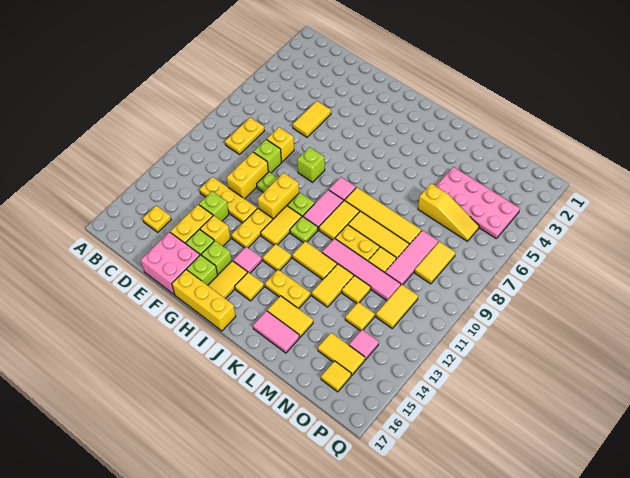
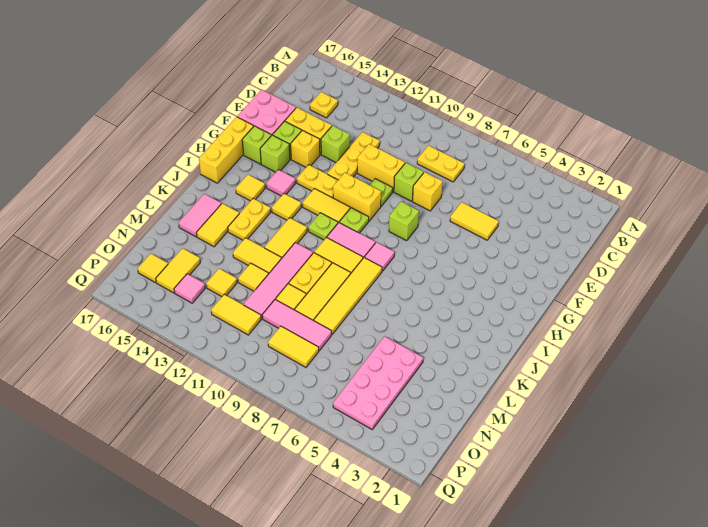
yellow tile H15:H16 level 1 -> none
yellow slope M6:O6 level 1 top M -> none

